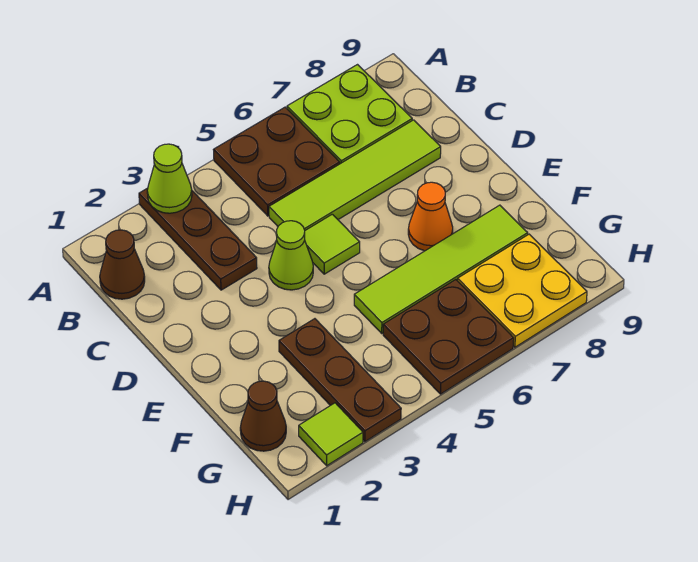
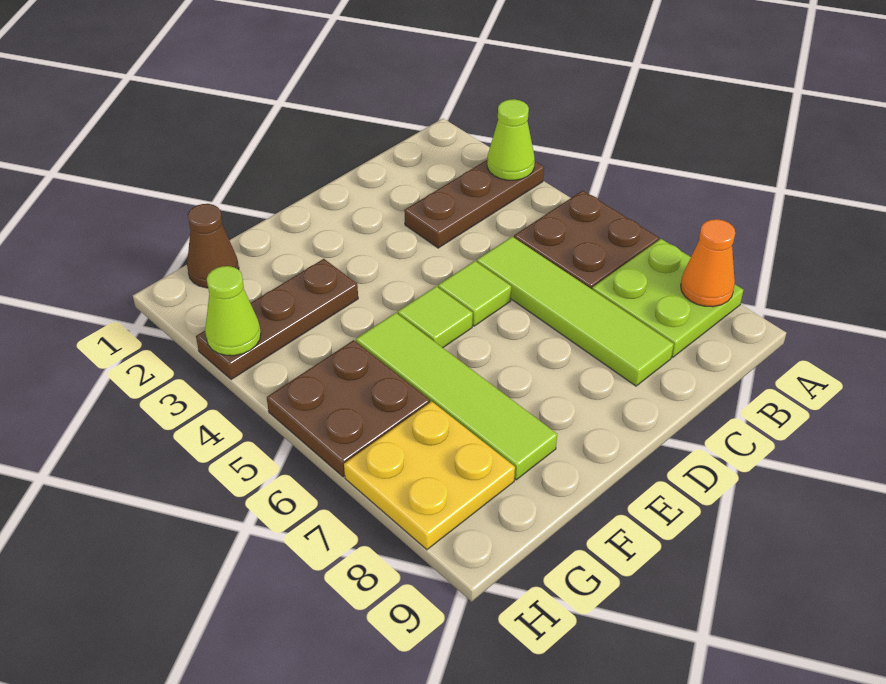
brown cone B1 level 1 -> none
lime cone D4 level 1 -> lime cone H3 level 2
orange cone E7 level 1 -> orange cone A8 level 2
lime tile H2 level 1 -> lime tile E5 level 1

